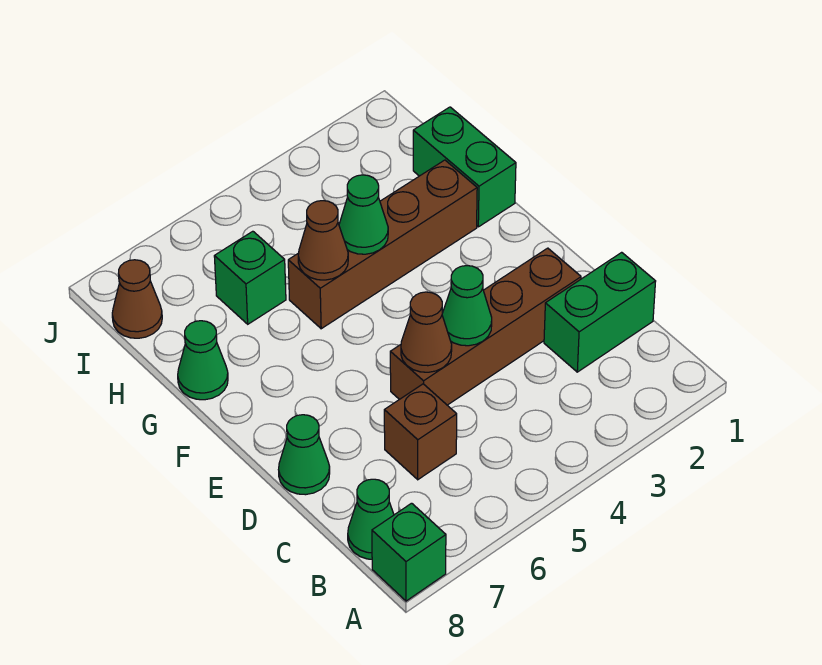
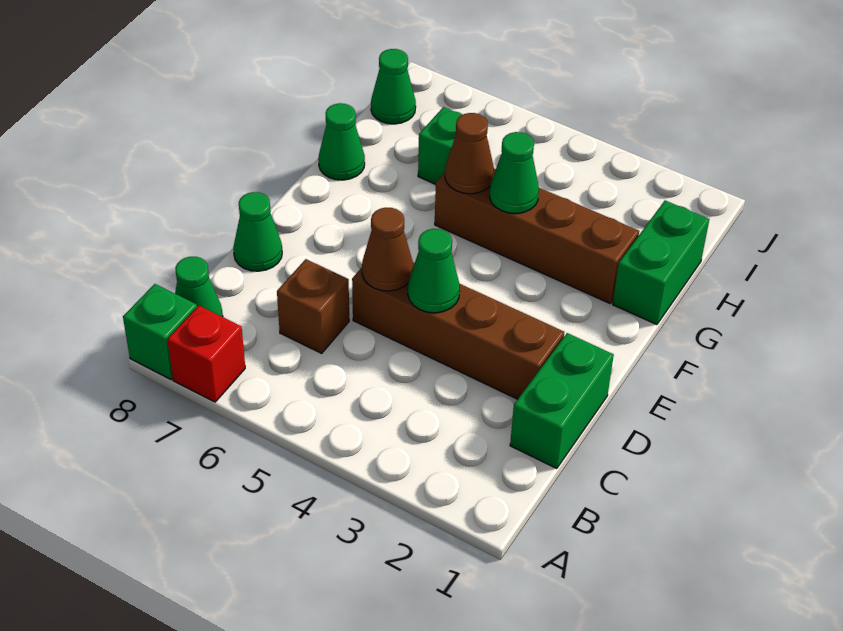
none -> red brick A7 level 1
green brick C1:C2 level 1 -> green brick C1:D1 level 1
brown cone I8 level 1 -> green cone I8 level 1

